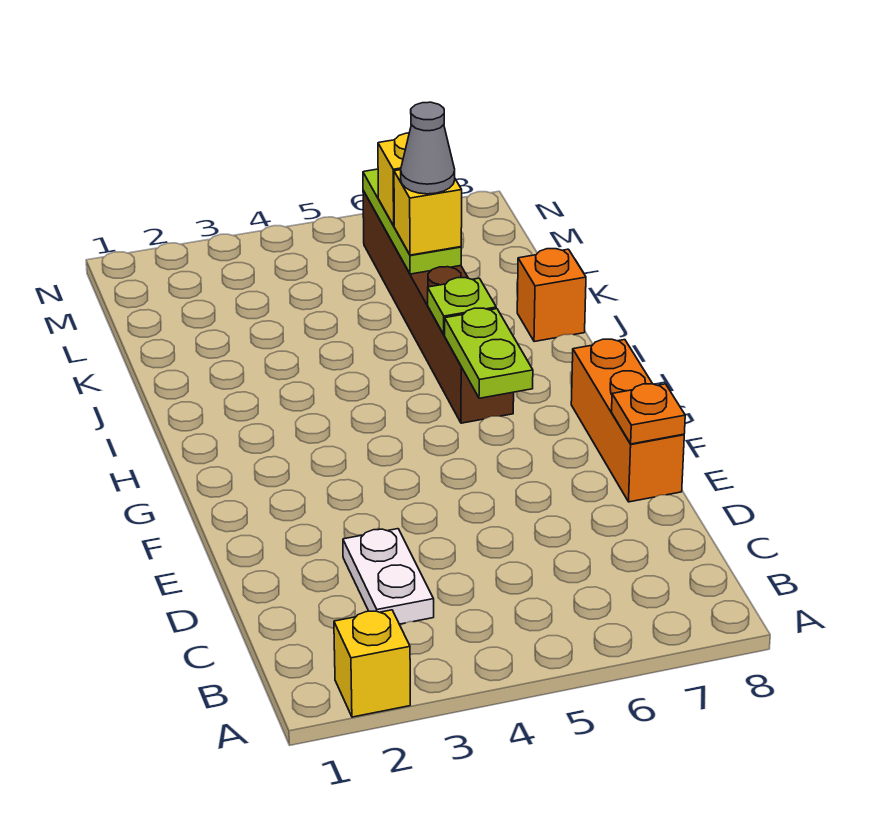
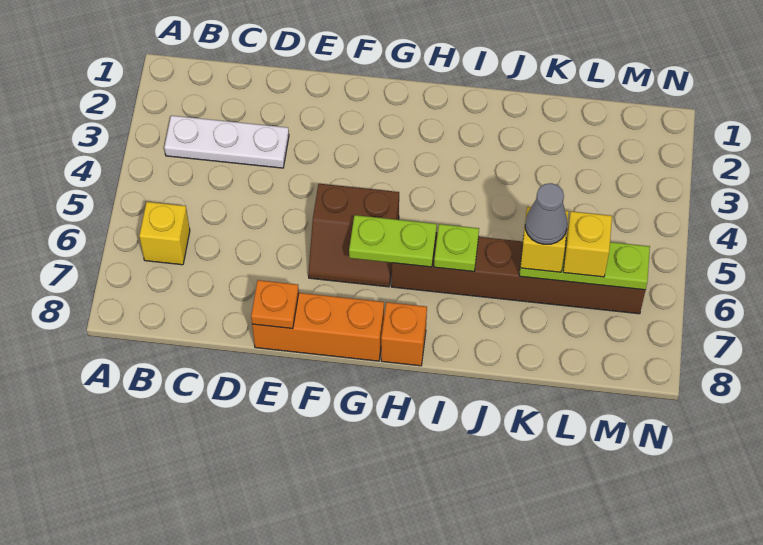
yellow brick A2 level 1 -> yellow brick B6 level 1
white plate C3:D3 level 1 -> white plate B3:D3 level 1
none -> brown slope F5:G6 level 1 top 5
orange brick J8 level 1 -> orange brick H8 level 1

